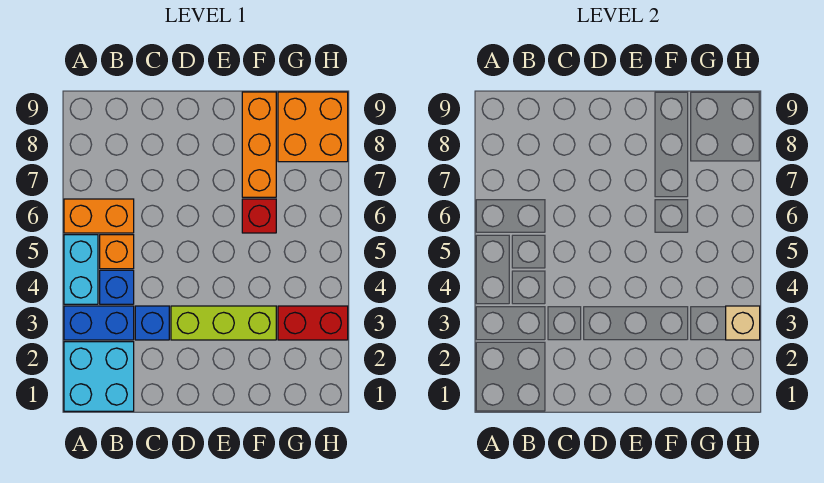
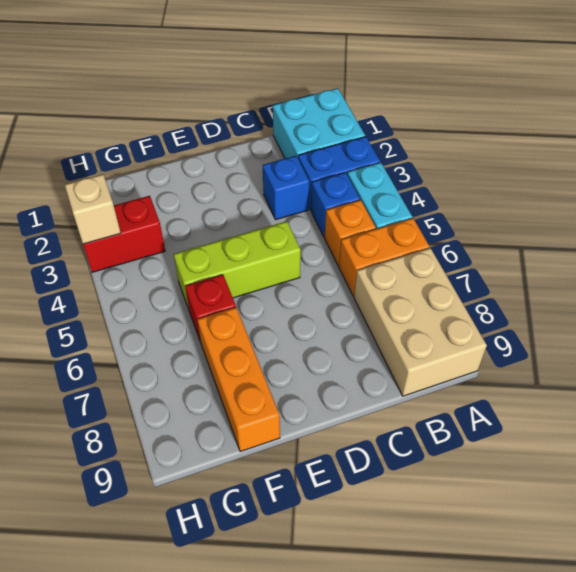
none -> tan brick A7:B9 level 1
lime brick D3:F3 level 1 -> lime brick D5:F5 level 1
orange brick G8:H9 level 1 -> none

